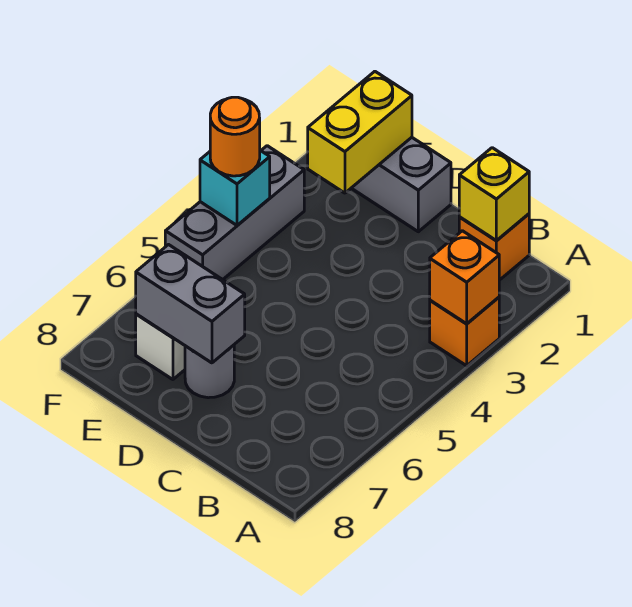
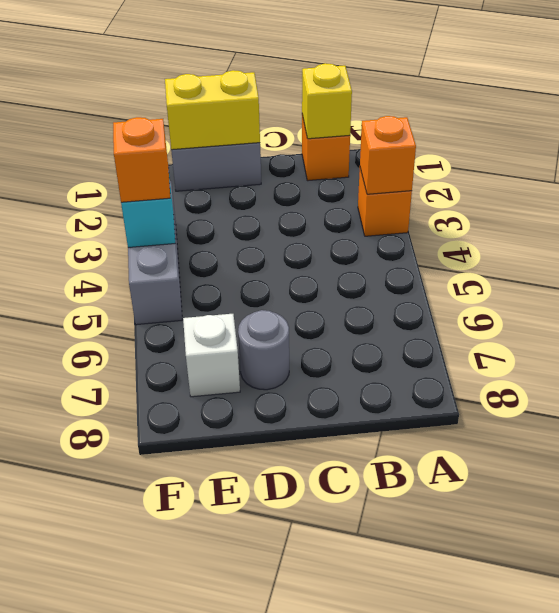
grey brick D7:E7 level 2 -> none
yellow brick E1:E2 level 2 -> yellow brick D1:E1 level 2
orange round brick F4 level 3 -> orange brick F4 level 3

